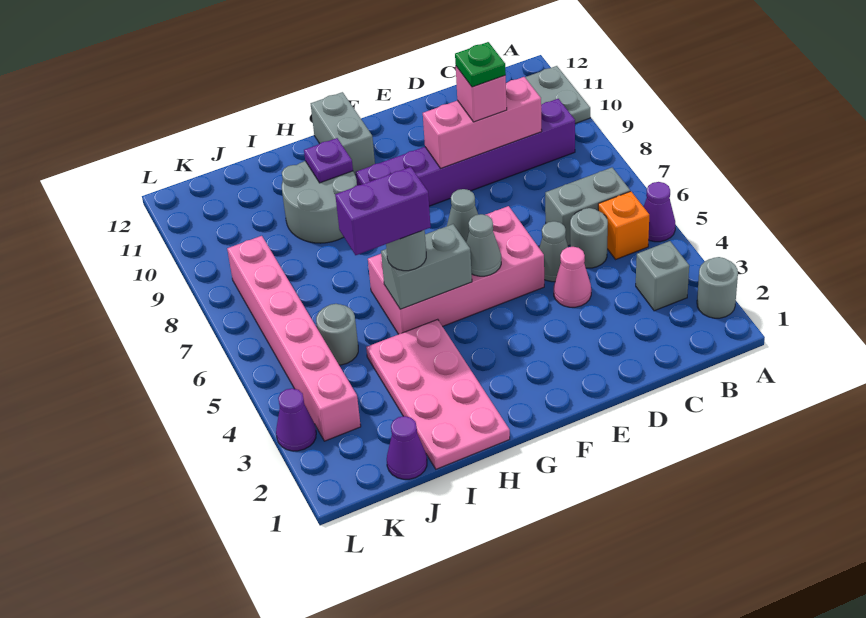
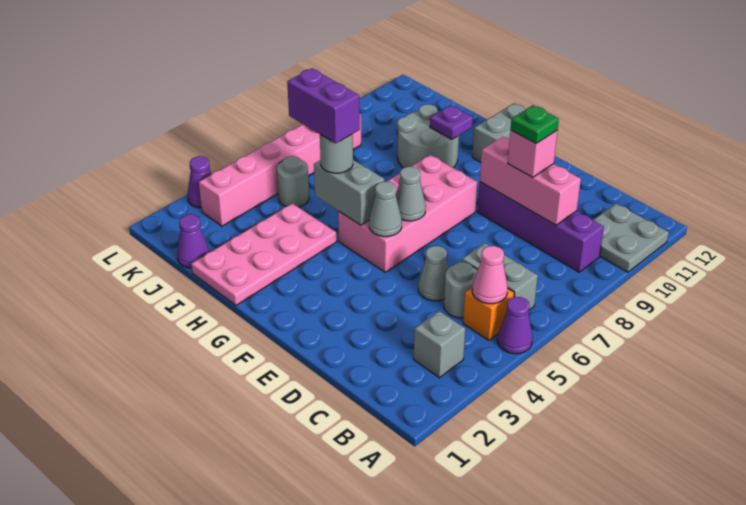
grey round brick A2 level 1 -> none
purple brick B9:G9 level 1 -> purple brick B9:E9 level 1
pink cone D4 level 1 -> pink cone B5 level 2
pink brick E5:H6 level 1 -> pink brick F5:G8 level 1

